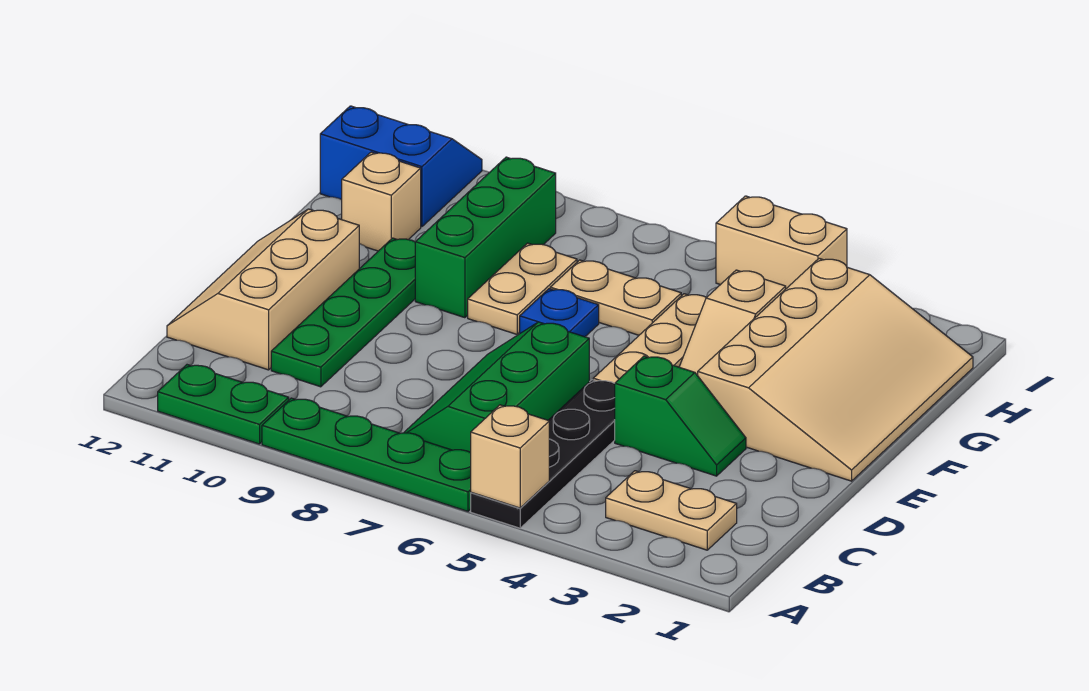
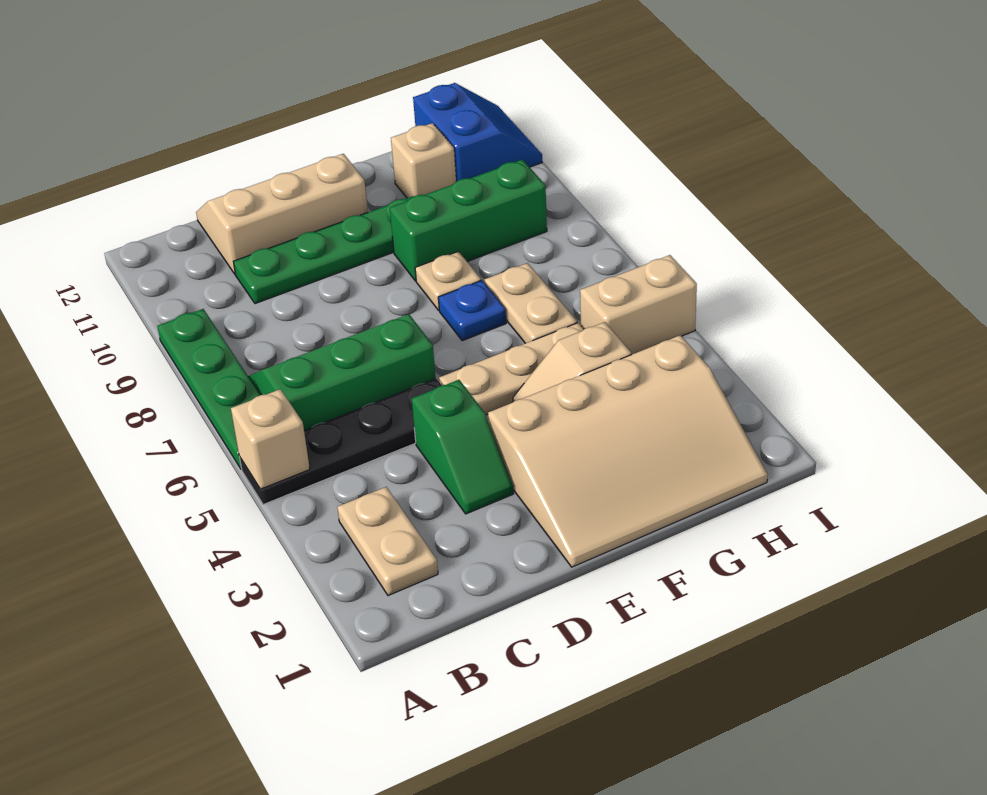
green plate A10:A11 level 1 -> none
tan plate F8:G8 level 1 -> tan plate F8 level 1
tan brick I4:I5 level 1 -> tan brick H5:I5 level 1

